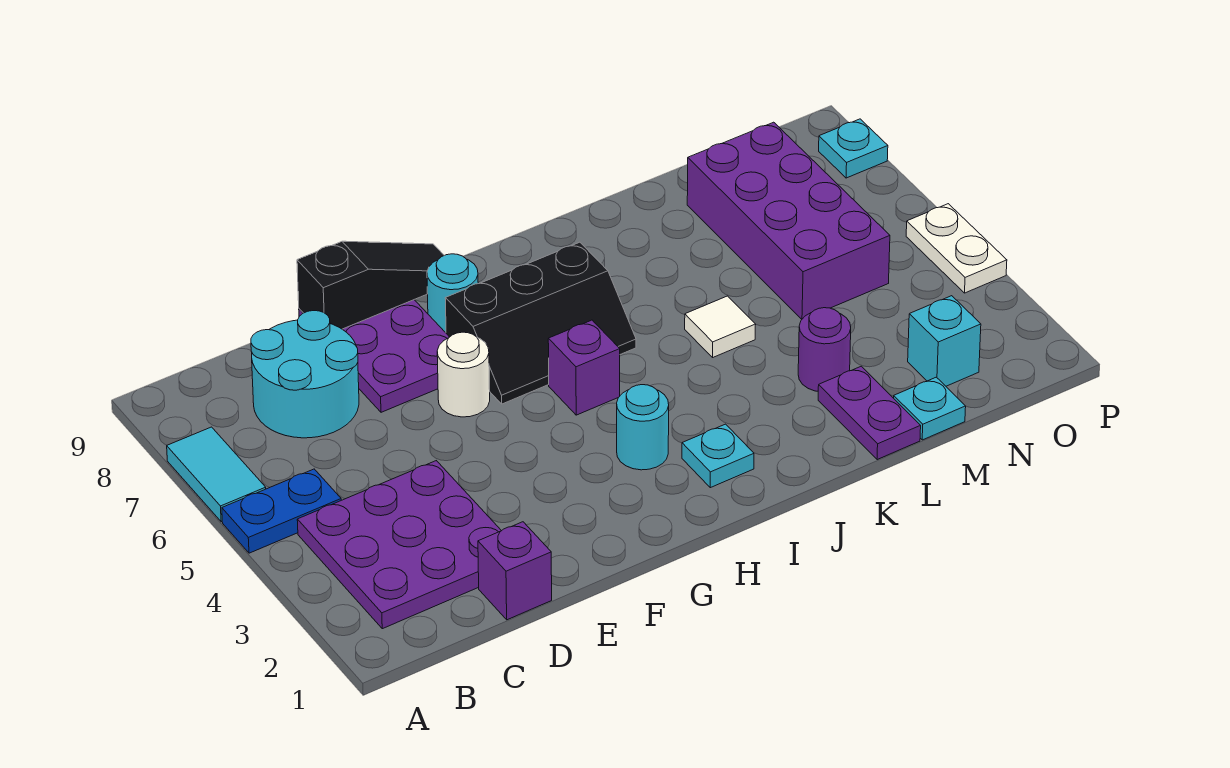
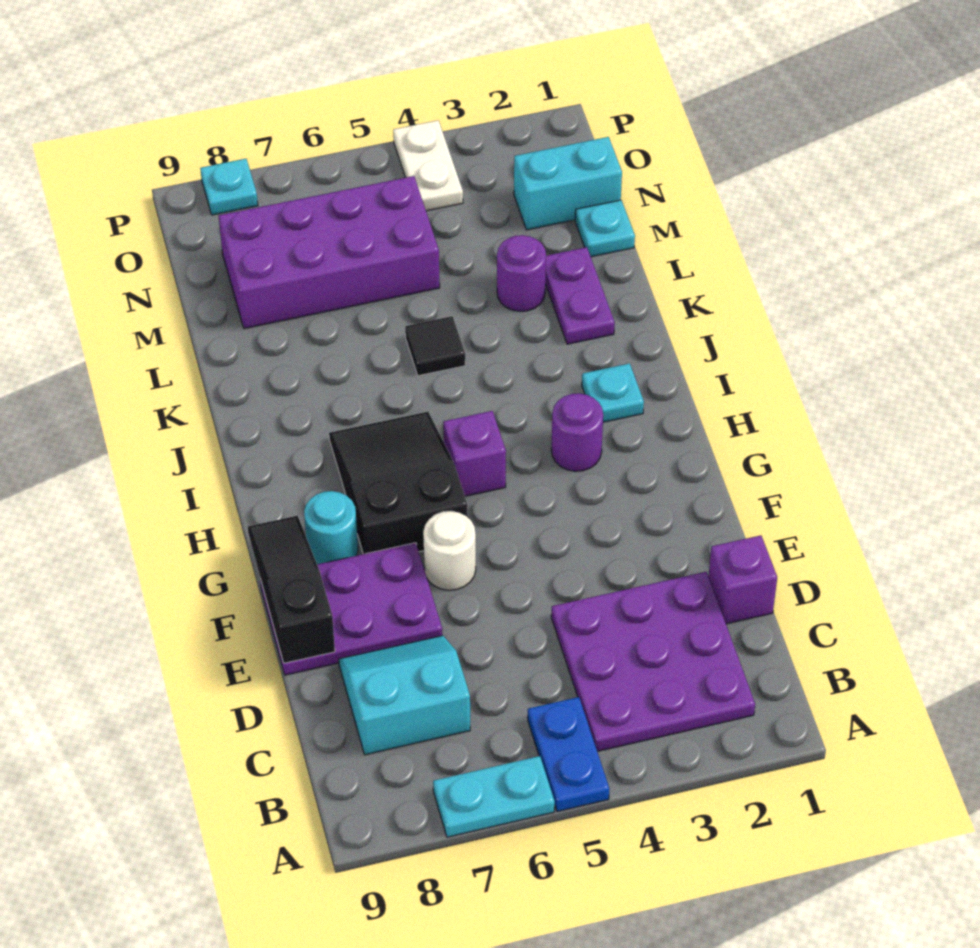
cyan tile A6:A7 level 1 -> cyan plate A6:A7 level 1
cyan round brick C7:D8 level 1 -> cyan slope C7:D8 level 1 top C
black slope G6:I7 level 1 top 7 -> black slope G6:I7 level 1 top G
cyan round brick H3 level 1 -> purple round brick H3 level 1
white tile K5 level 1 -> black tile K5 level 1
purple plate L1:L2 level 1 -> purple plate K2:L2 level 1
cyan brick N2 level 1 -> cyan brick N1:N2 level 1
white plate P4:P5 level 1 -> white plate O4:P4 level 1

